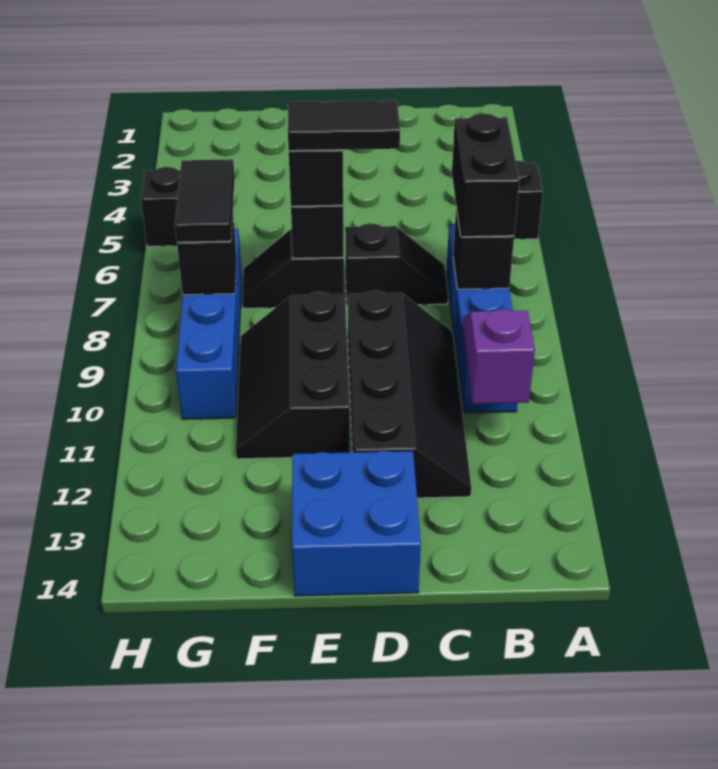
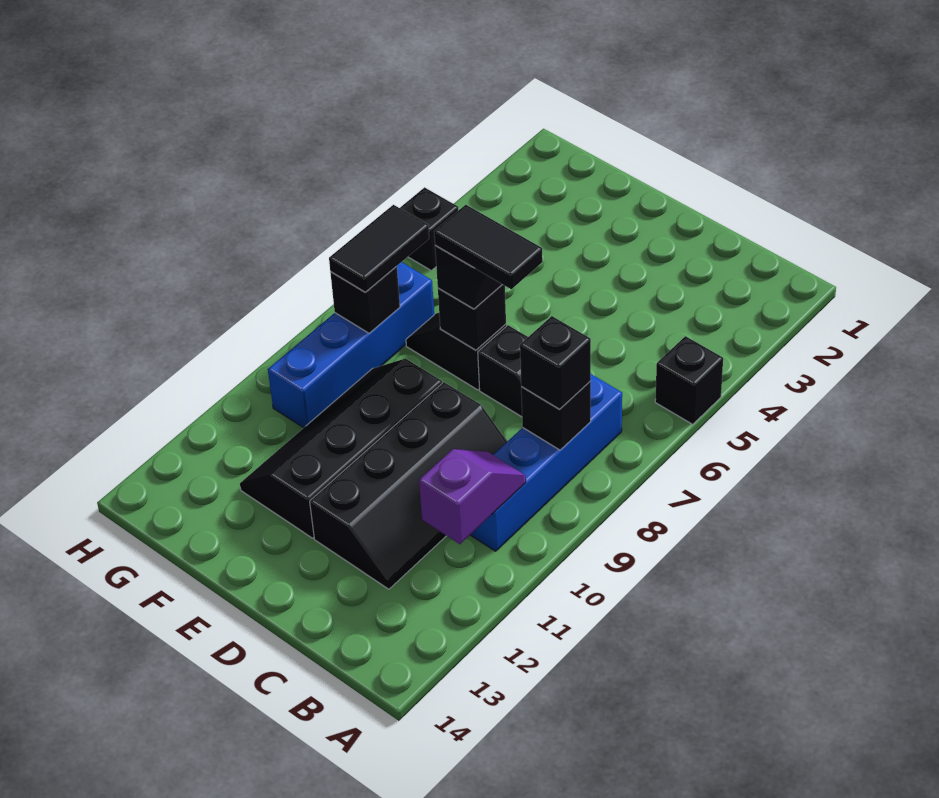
black brick B7:B8 level 3 -> black brick B8 level 3
blue brick D13:E14 level 1 -> none
black slope E9:F11 level 1 top E -> black slope E9:F12 level 1 top E

